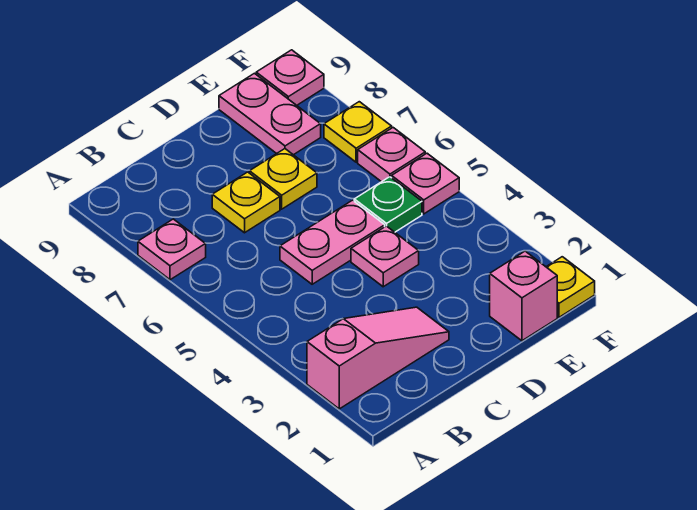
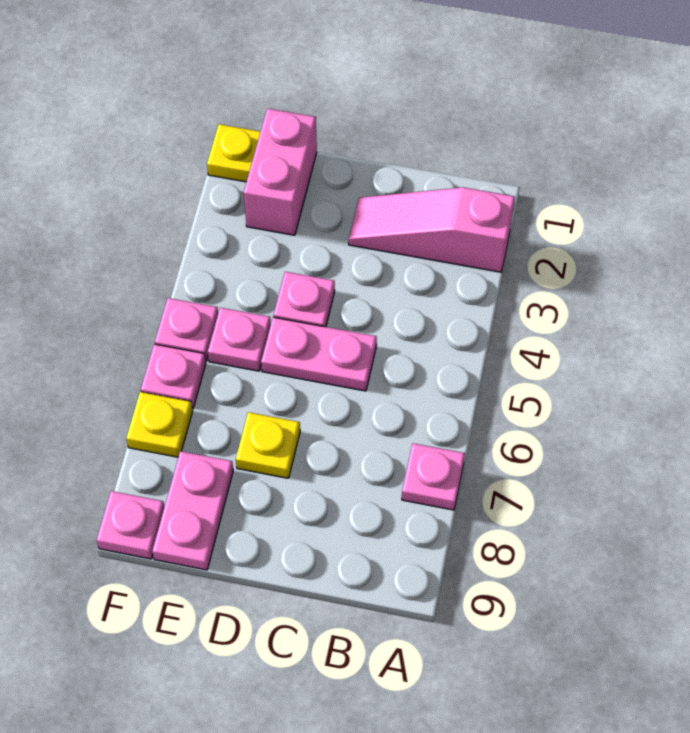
yellow plate C7 level 1 -> none
pink brick E1 level 1 -> pink brick E1:E2 level 1
green plate E5 level 1 -> pink plate E5 level 1

